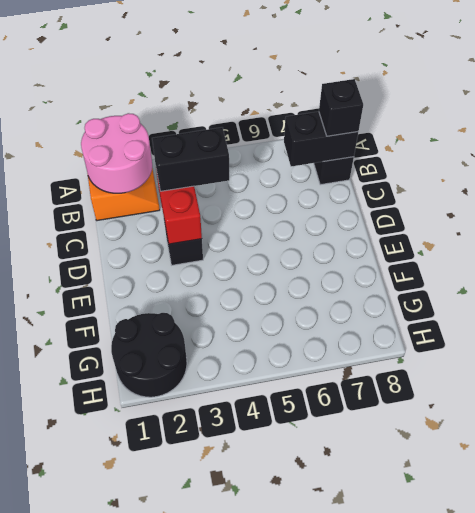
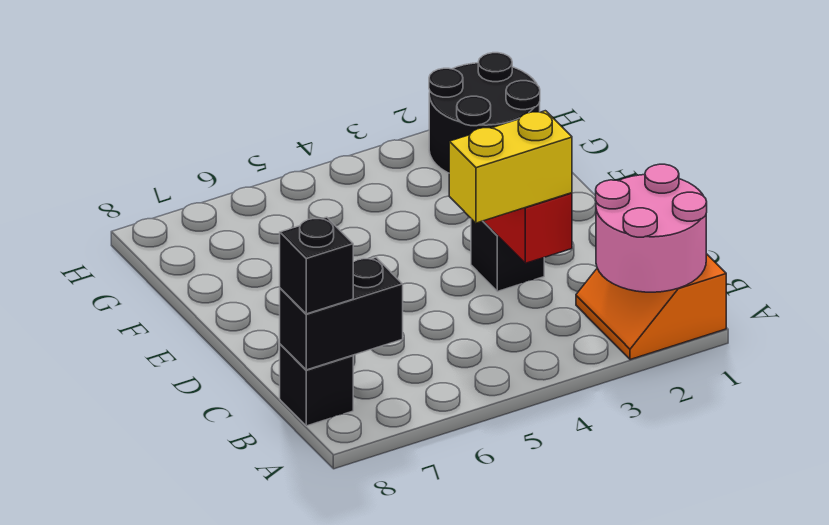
black brick C3:C4 level 3 -> yellow brick C3:C4 level 3

